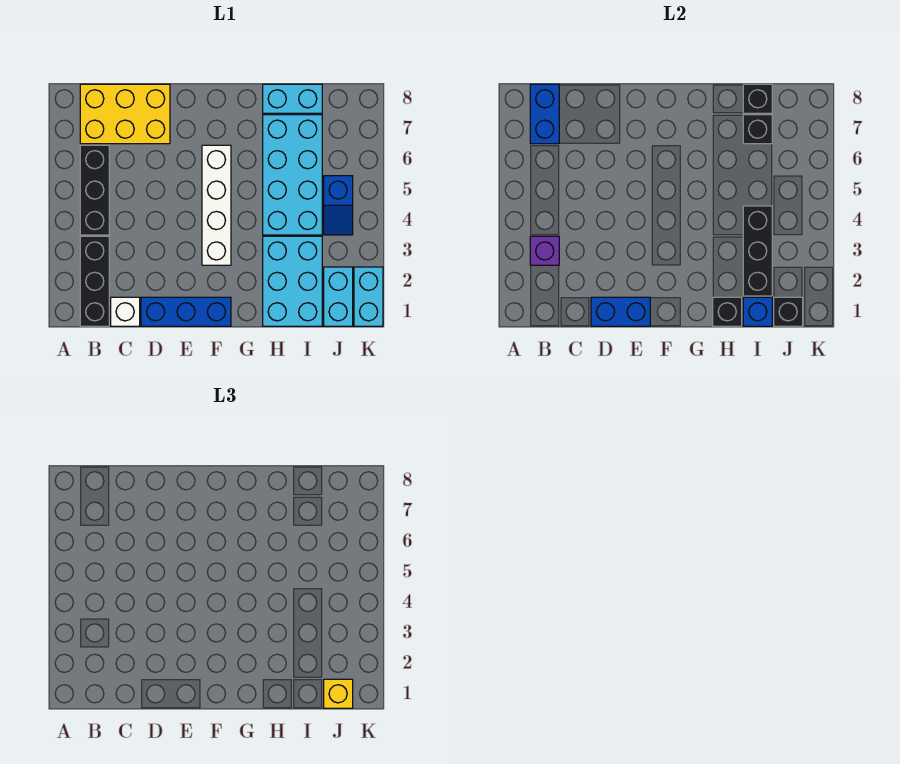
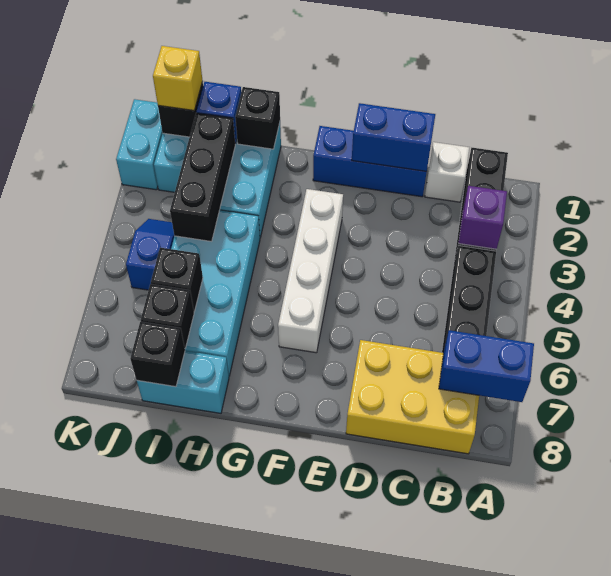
blue brick B7:B8 level 2 -> blue brick A7:B7 level 2
none -> black brick I6 level 2

